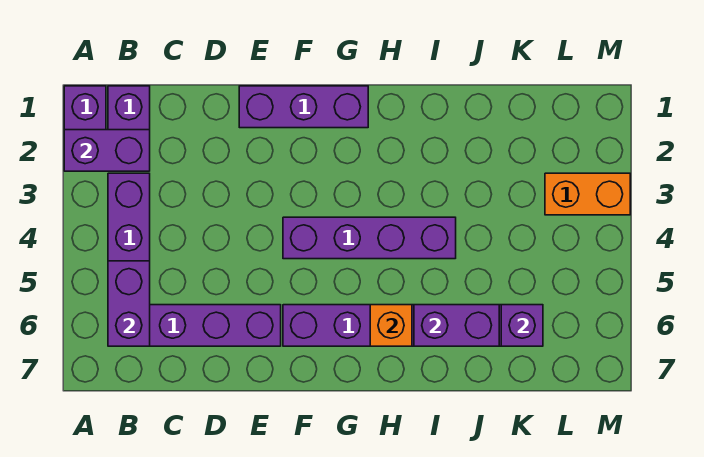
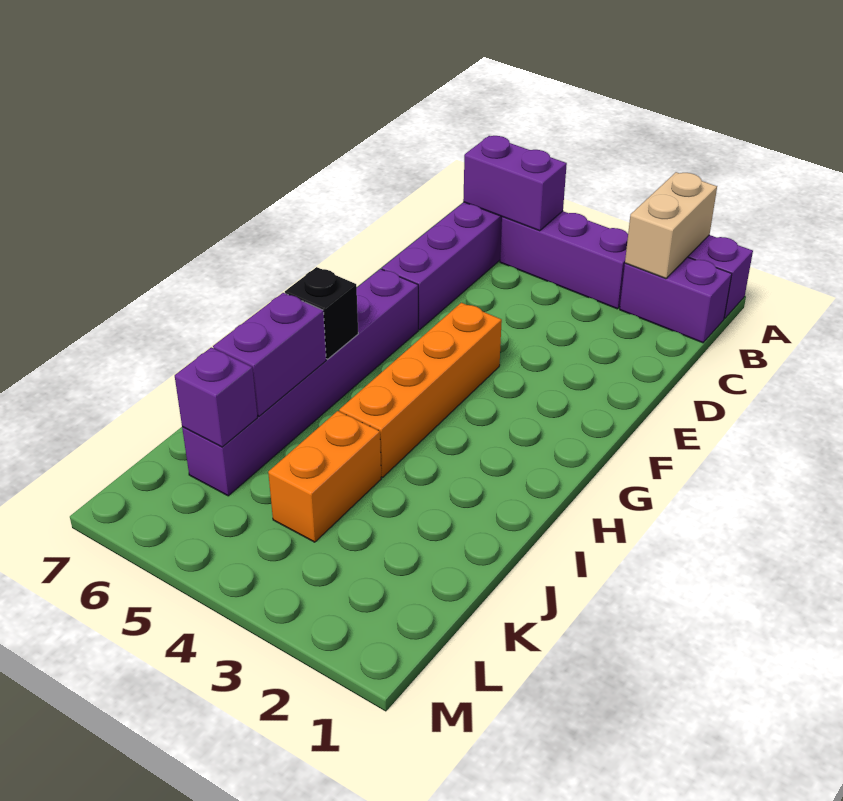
purple brick A2:B2 level 2 -> tan brick A2:B2 level 2
purple brick E1:G1 level 1 -> none
purple brick F4:I4 level 1 -> orange brick F4:I4 level 1
orange brick H6 level 2 -> black brick H6 level 2
orange brick L3:M3 level 1 -> orange brick J4:K4 level 1

